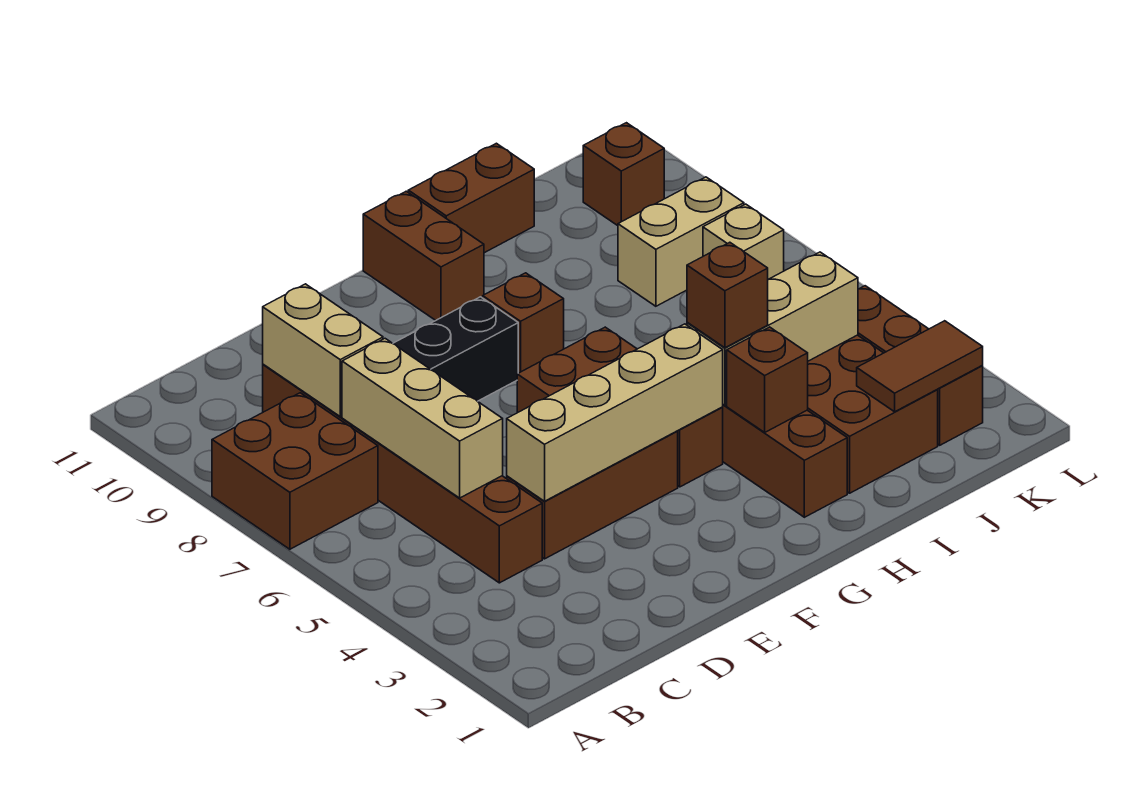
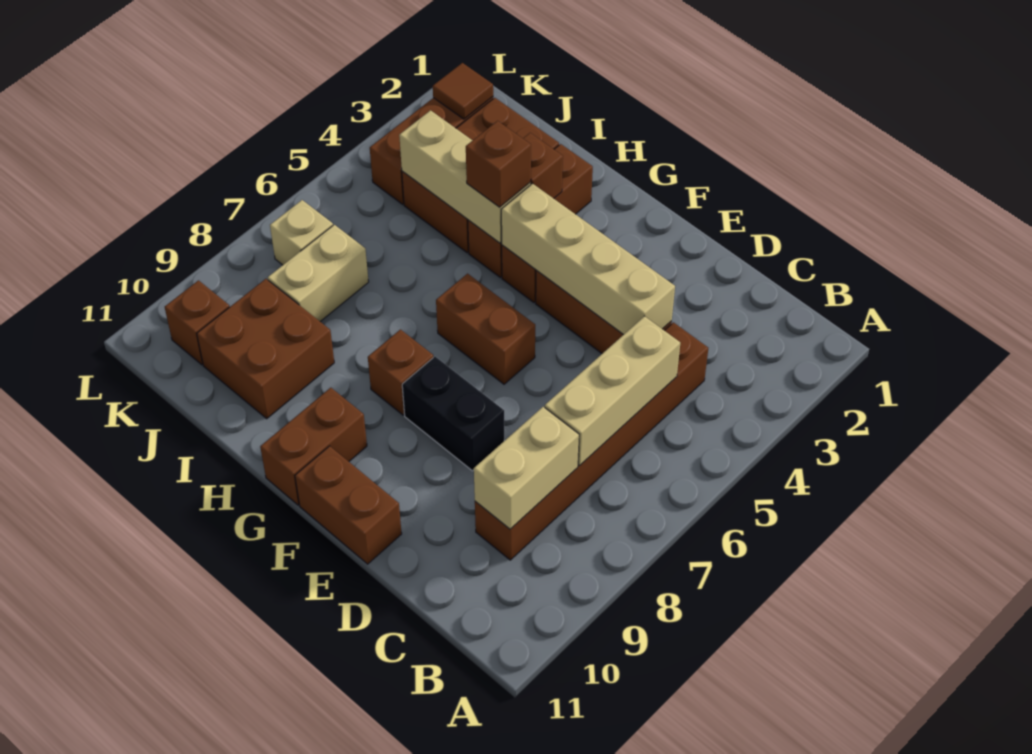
brown brick A7:B8 level 1 -> brown brick I9:J10 level 1
brown brick H11:I11 level 1 -> brown brick E11:F11 level 1
brown tile J2:K2 level 2 -> brown tile K2 level 2
tan brick J8:K8 level 1 -> tan brick J7:J8 level 1

